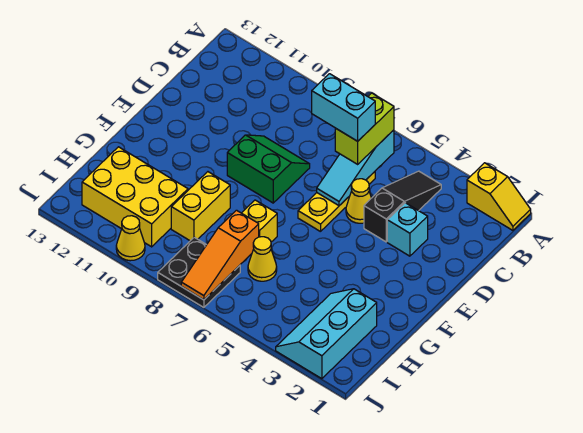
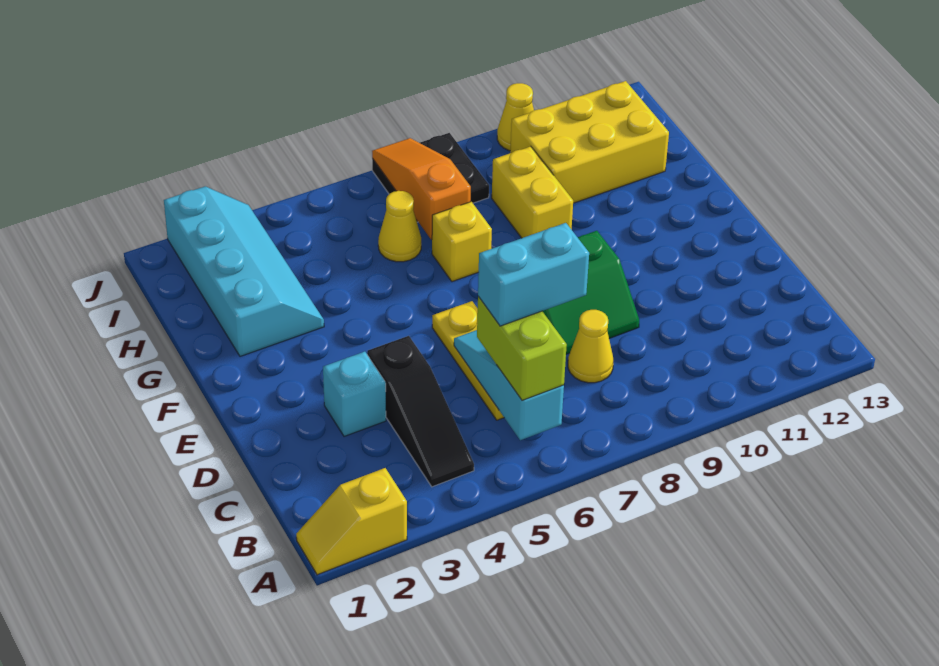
yellow cone D5 level 1 -> yellow cone C8 level 1
cyan slope H2:J3 level 1 top 2 -> cyan slope G2:J3 level 1 top 2

